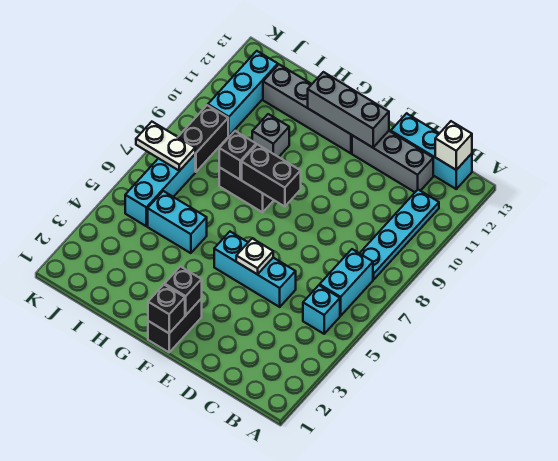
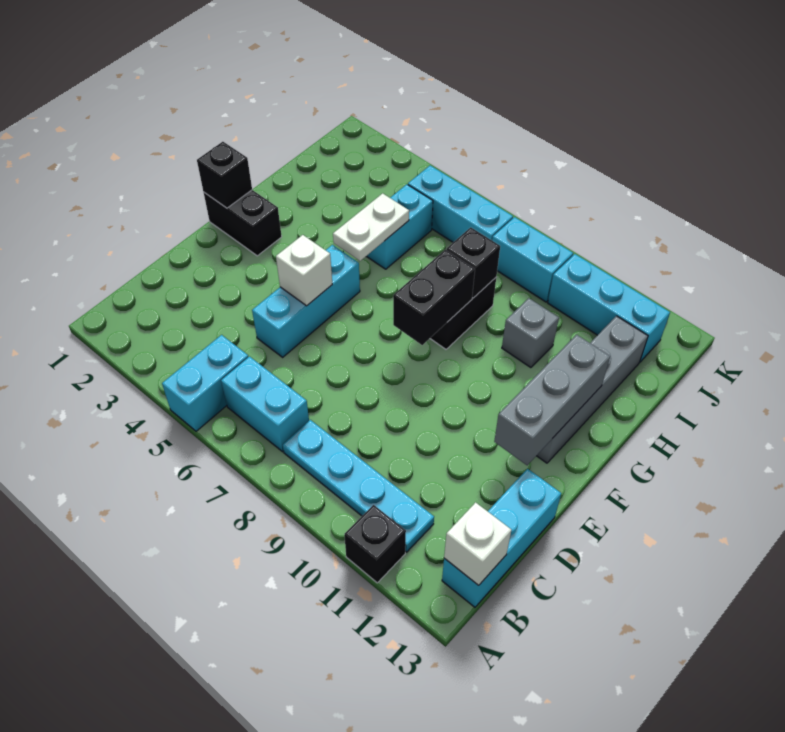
cyan brick B5 level 1 -> cyan brick A5:B5 level 1
grey brick C12:E12 level 1 -> none
white plate E5 level 2 -> white brick E5 level 2
black brick F2 level 2 -> black brick A11 level 1
white plate J7:K7 level 2 -> white plate G5:H5 level 2
black brick J8:J9 level 1 -> cyan brick J8:J9 level 1

